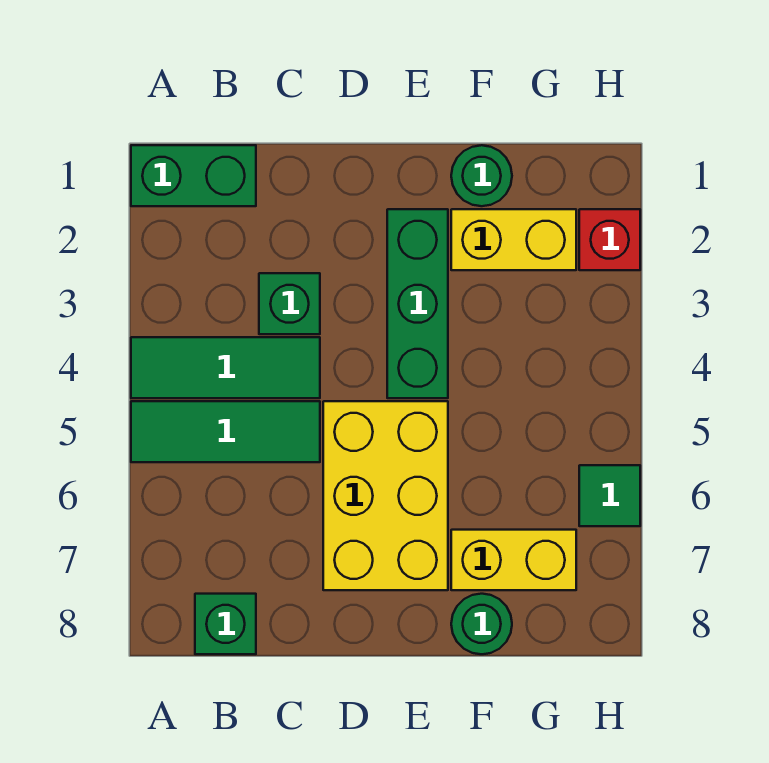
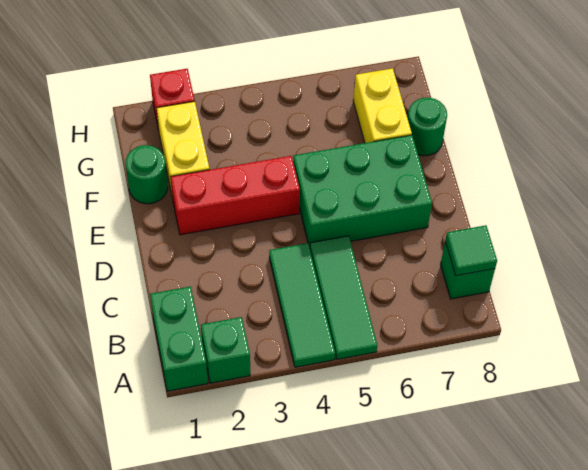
green brick C3 level 1 -> green brick A2 level 1
yellow brick D5:E7 level 1 -> green brick D5:E7 level 1
green brick E2:E4 level 1 -> red brick E2:E4 level 1
green tile H6 level 1 -> green tile B8 level 2

